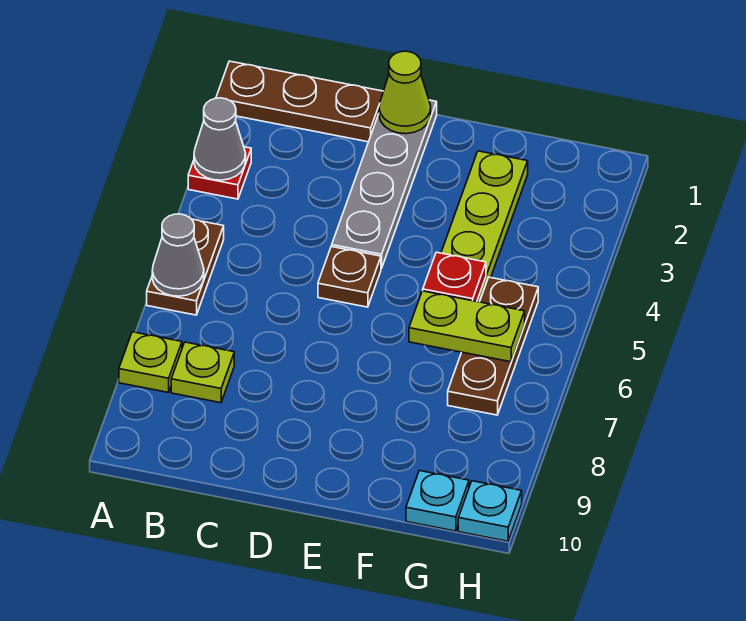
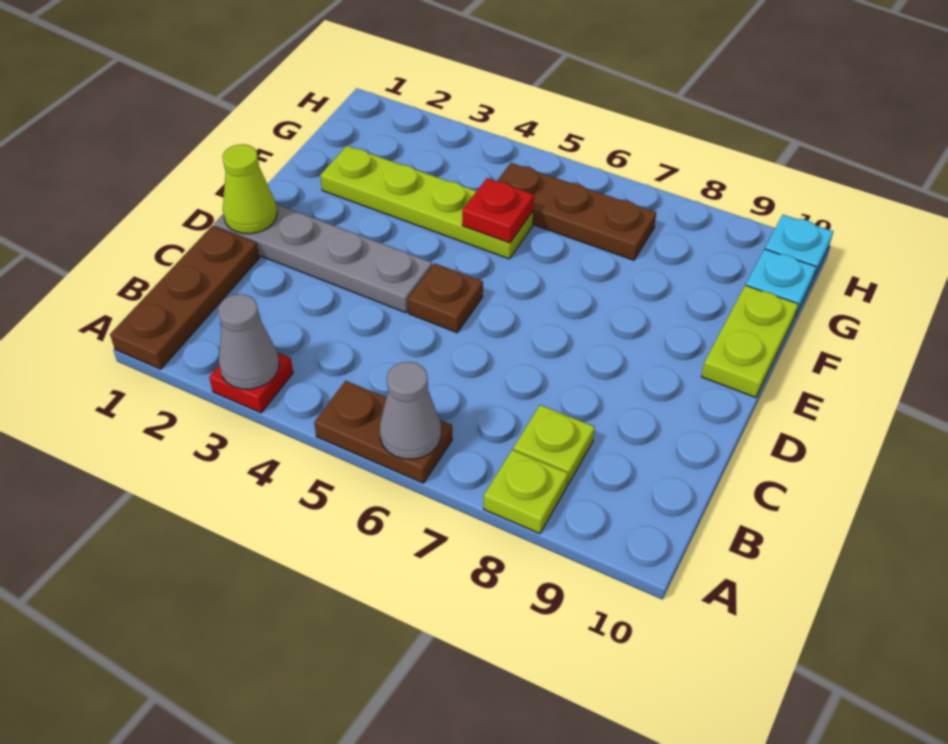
lime plate F6:G6 level 2 -> lime plate E10:F10 level 1

